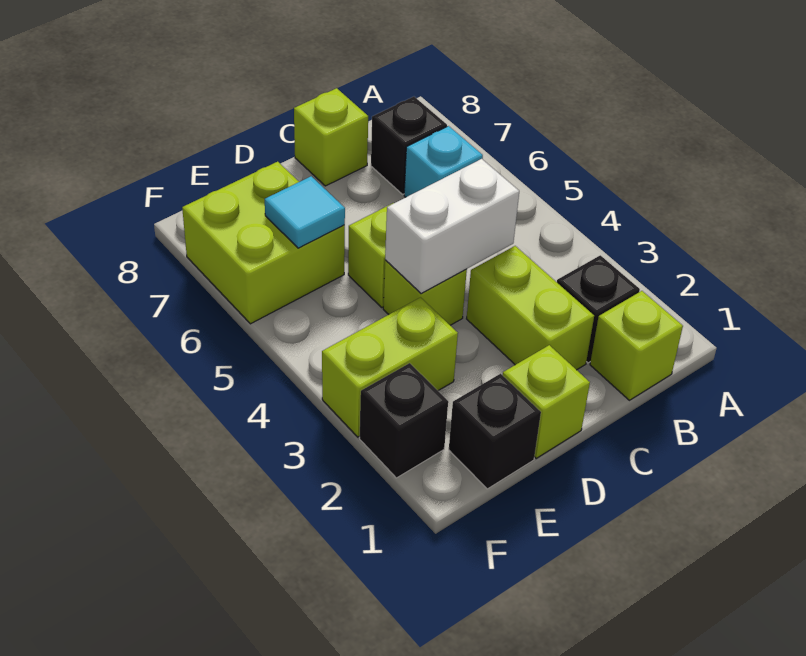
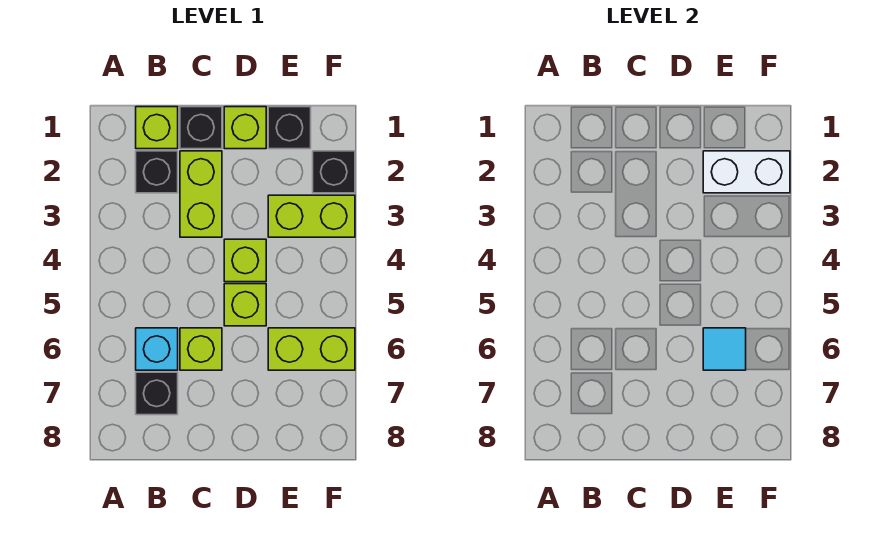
none -> black brick C1 level 1
white brick C4:D4 level 2 -> white brick E2:F2 level 2
lime brick C8 level 1 -> lime brick C6 level 1
lime brick E6:F7 level 1 -> lime brick E6:F6 level 1

